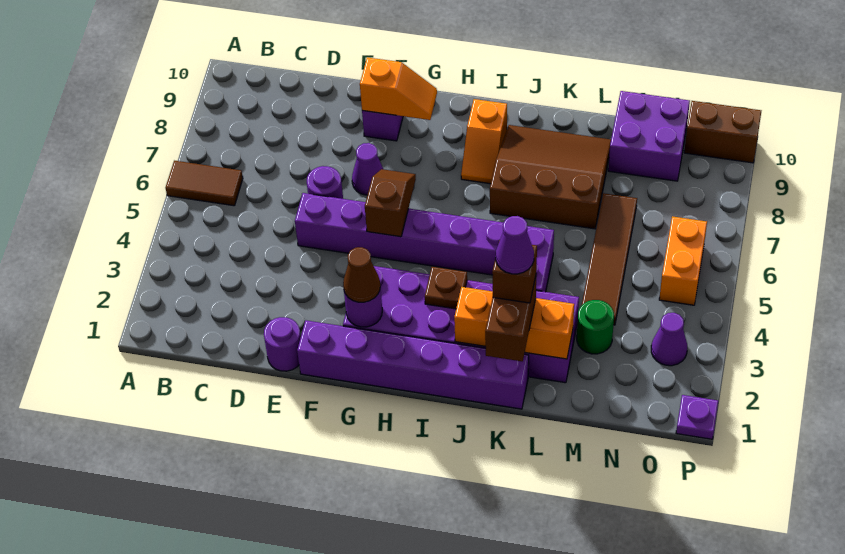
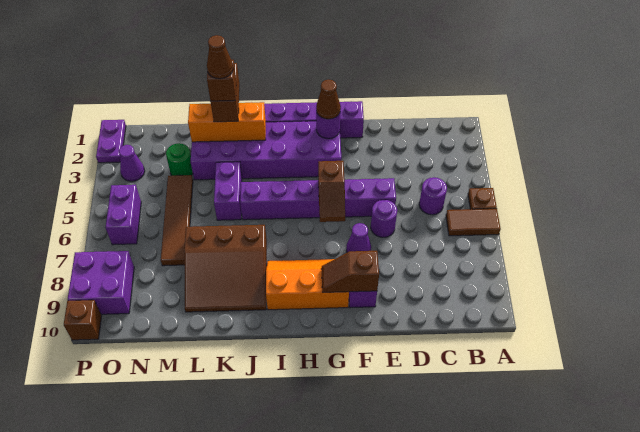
purple round brick E1 level 1 -> purple round brick C5 level 1
orange slope F9:G9 level 2 top F -> brown slope F9:G9 level 2 top F
brown plate I3 level 2 -> brown plate A5 level 1
orange slope I8:I9 level 1 top 9 -> orange slope G8:I9 level 1 top 9
purple cone K2 level 5 -> brown cone K2 level 5
purple brick M9:N10 level 1 -> purple brick O8:P9 level 1
orange brick O5:O6 level 1 -> purple brick O5:O6 level 1
brown brick O10:P10 level 1 -> brown brick P10 level 1
purple plate P1 level 1 -> purple plate P1:P2 level 1

